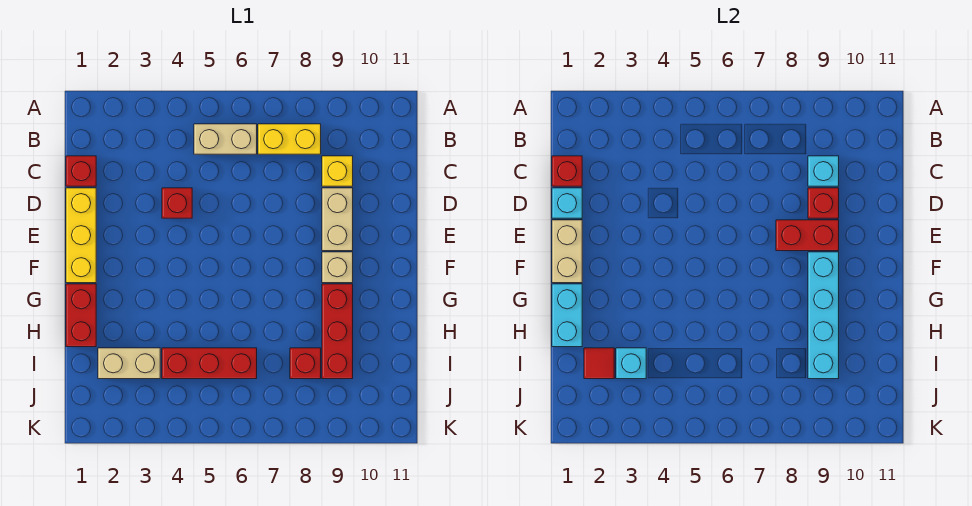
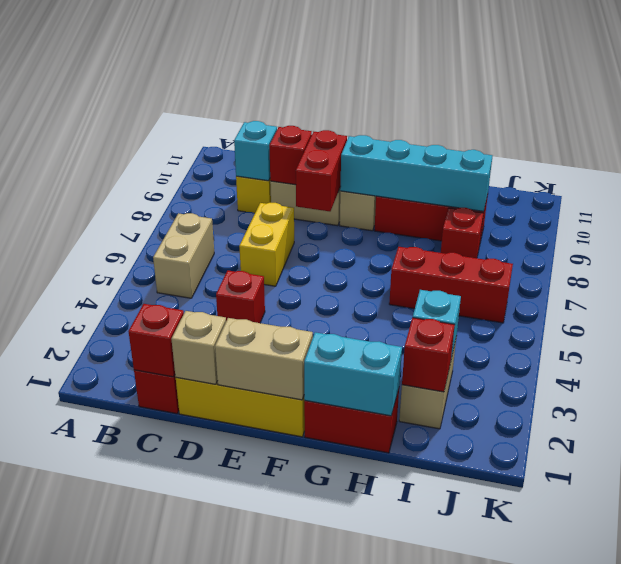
yellow brick B7:B8 level 1 -> yellow brick D6:D7 level 1
cyan brick D1 level 2 -> tan brick D1 level 2
red tile I2 level 2 -> red brick I2 level 2
red brick I4:I6 level 1 -> red brick H6:J6 level 1

